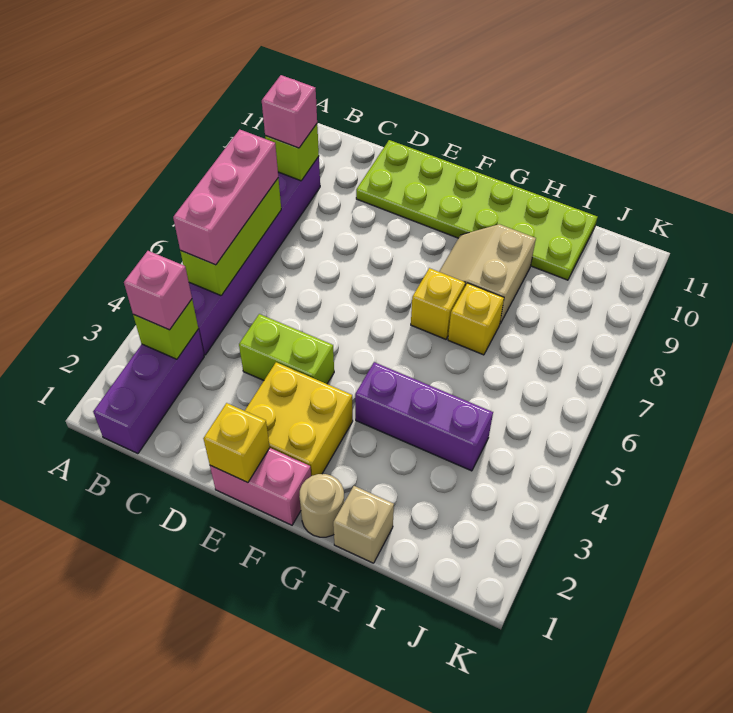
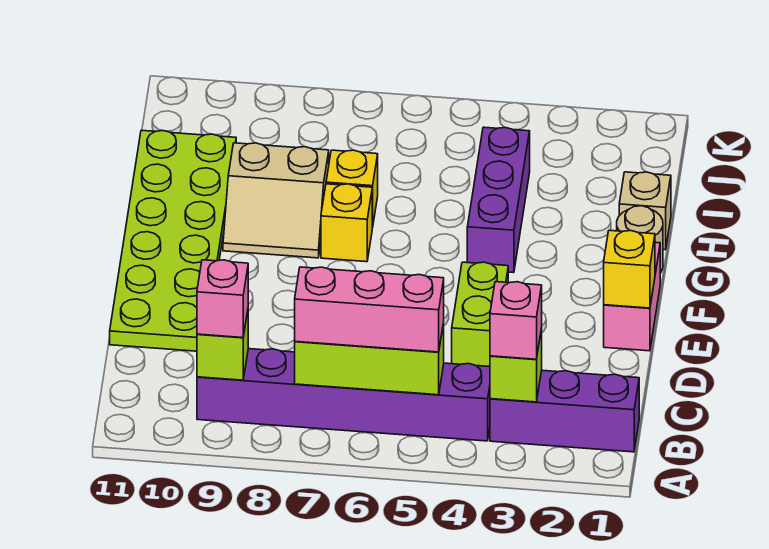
yellow brick E2:F3 level 1 -> none

